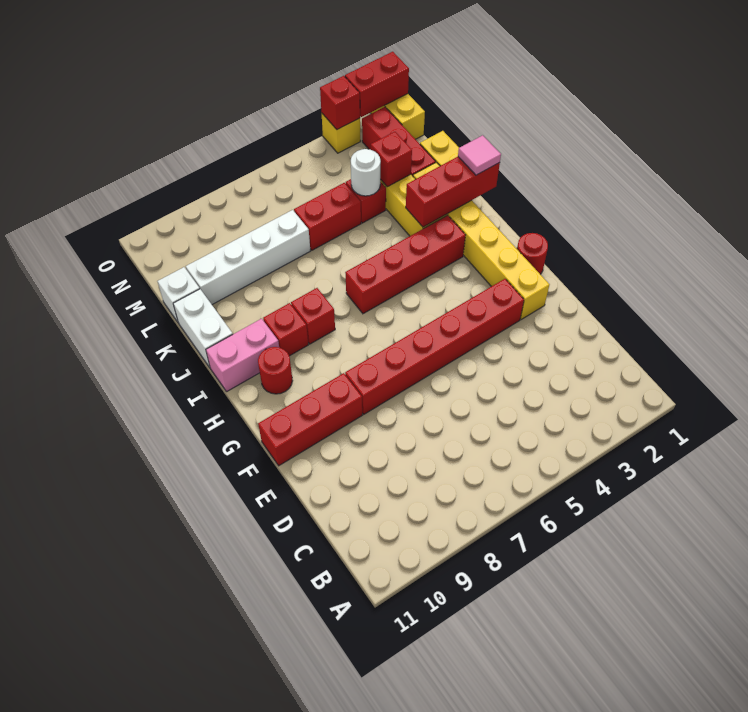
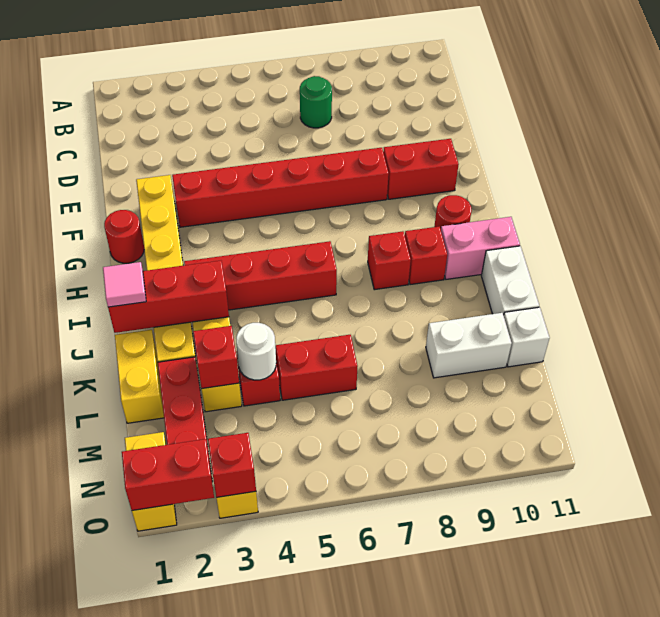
none -> green round brick C7 level 1
red brick F9:F11 level 1 -> red brick F9:F10 level 1
white brick L7:L10 level 1 -> white brick L9:L10 level 1

